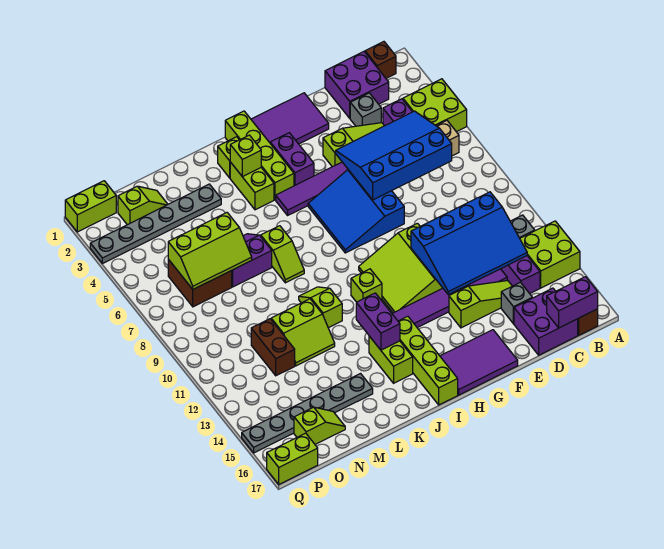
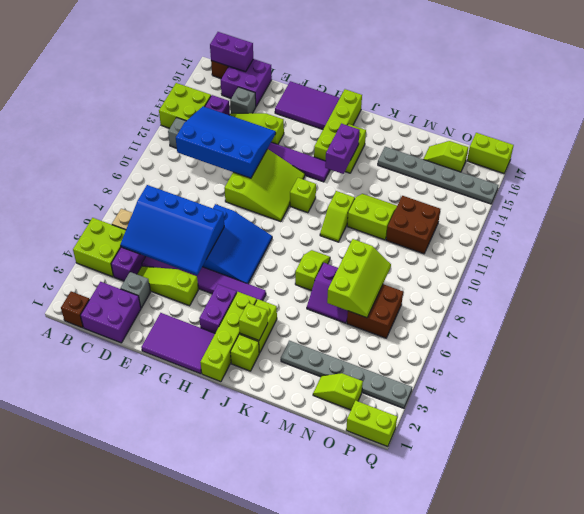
lime slope M6:O7 level 2 top 6 -> lime slope M6:N8 level 2 top M
brown brick N11:N12 level 1 -> brown brick N11:O12 level 1

